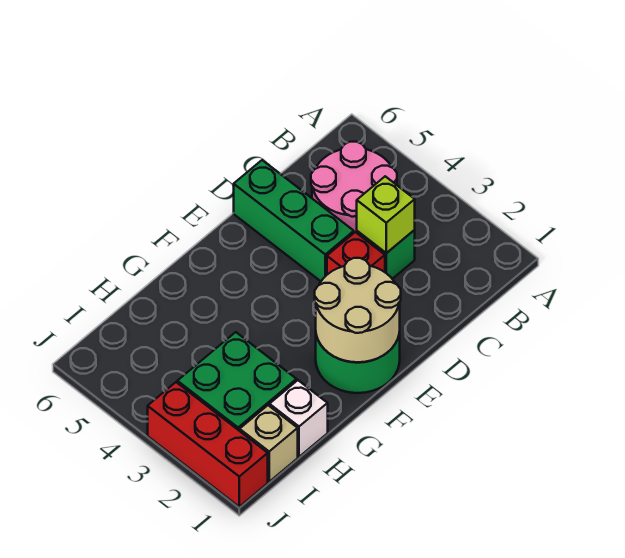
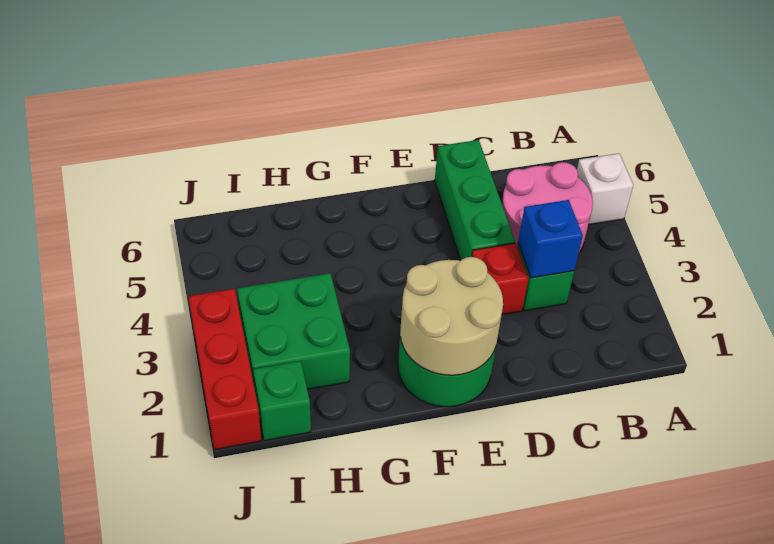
lime brick C3 level 2 -> blue brick C3 level 2
white brick H1 level 1 -> white brick A5 level 1
tan brick I1 level 1 -> green brick I1 level 1

